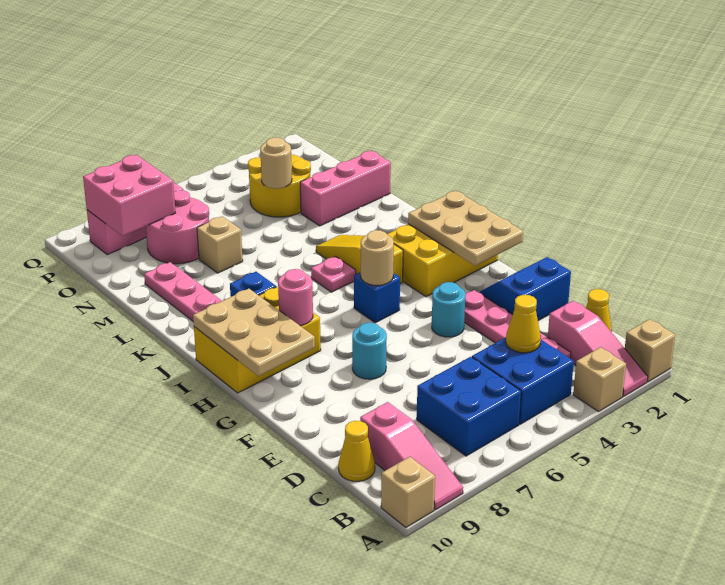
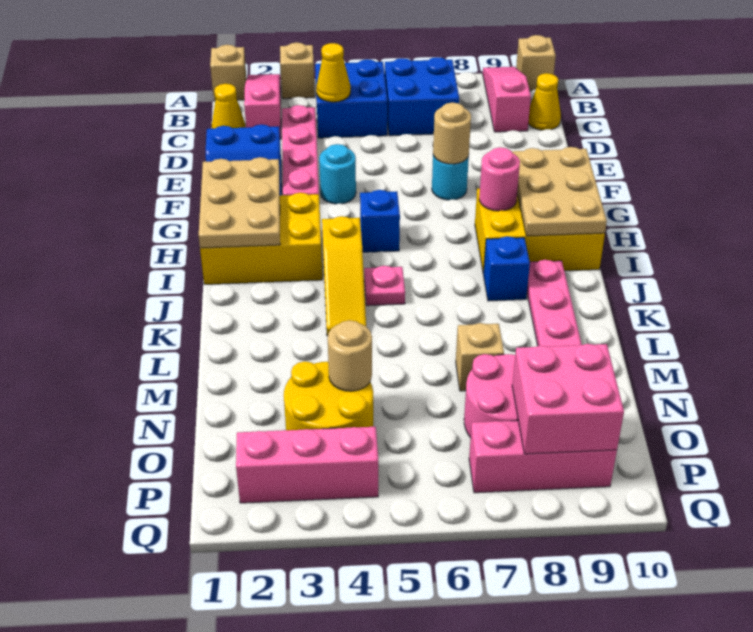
tan round brick H5 level 2 -> tan round brick F7 level 2
pink brick M1:M3 level 1 -> pink brick P2:P4 level 1

